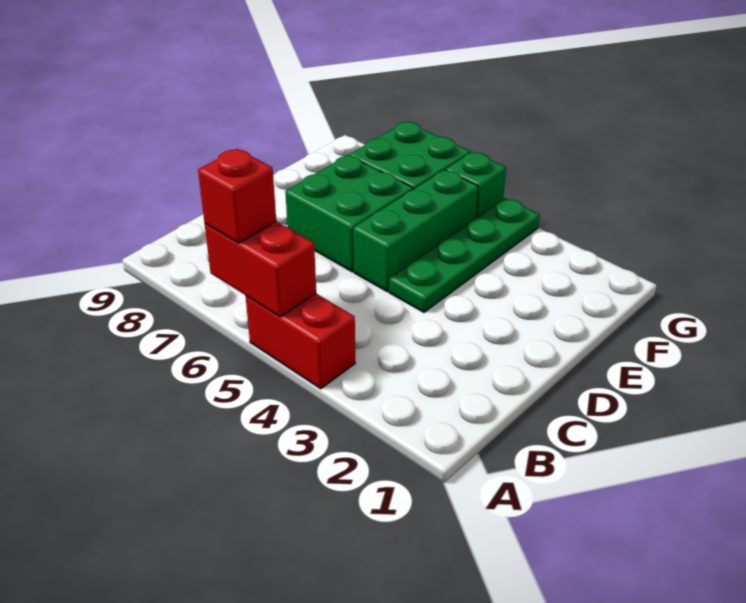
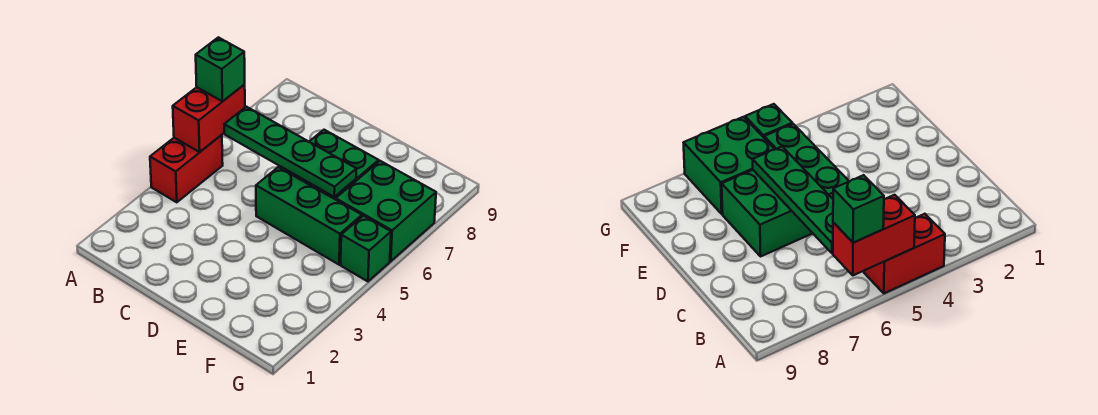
red brick A6 level 3 -> green brick A6 level 3
green plate D4:G4 level 1 -> green plate B6:E6 level 2

